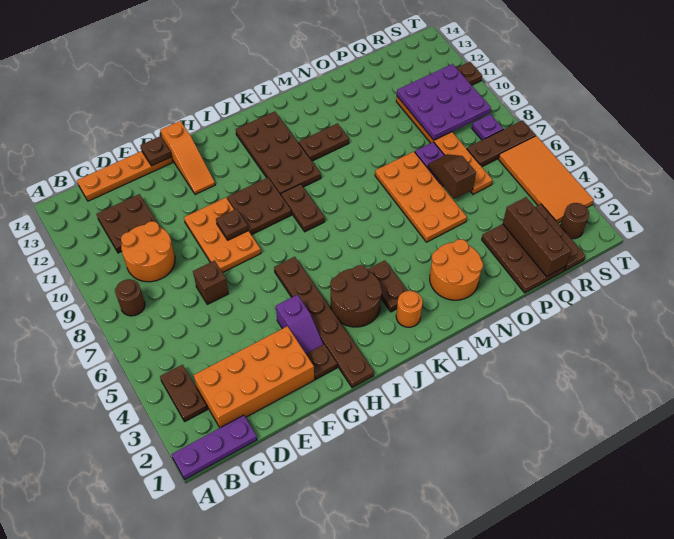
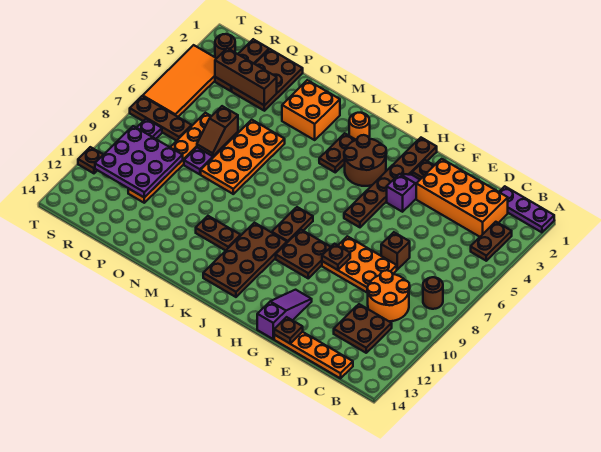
orange plate F8:G10 level 1 -> orange plate E8:G9 level 1
orange slope G12:G14 level 1 top 14 -> purple slope G12:G14 level 1 top 14
orange round brick M2:N3 level 1 -> orange brick M2:N3 level 1
brown brick Q1:Q3 level 2 -> brown brick P3:R3 level 2

